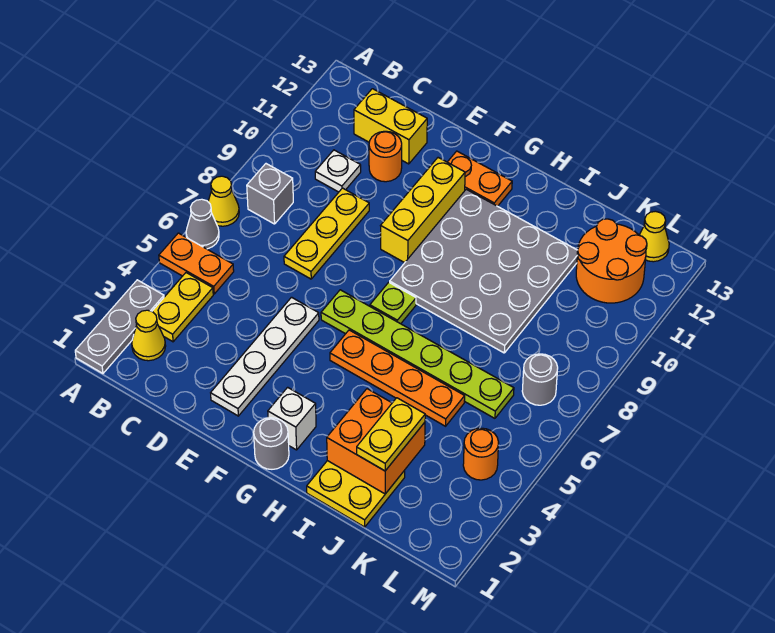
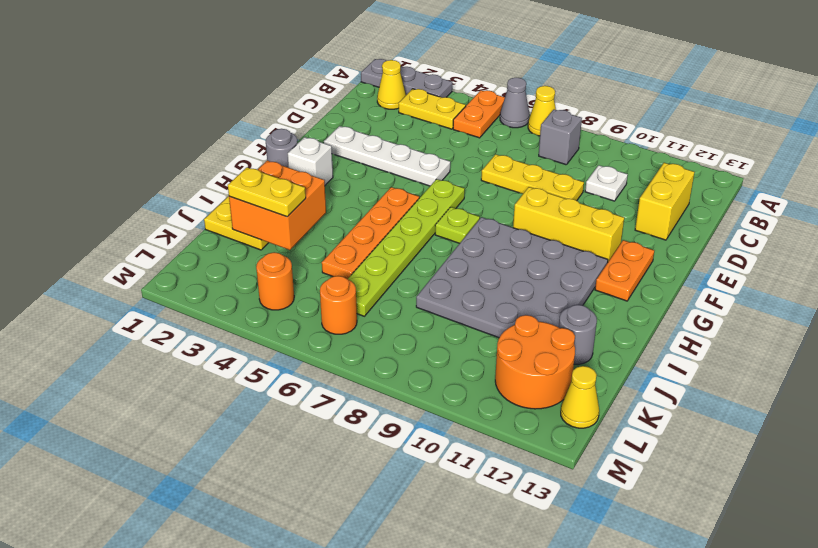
orange round brick D11 level 1 -> orange round brick L6 level 1
grey round brick L7 level 1 -> grey round brick J12 level 1

